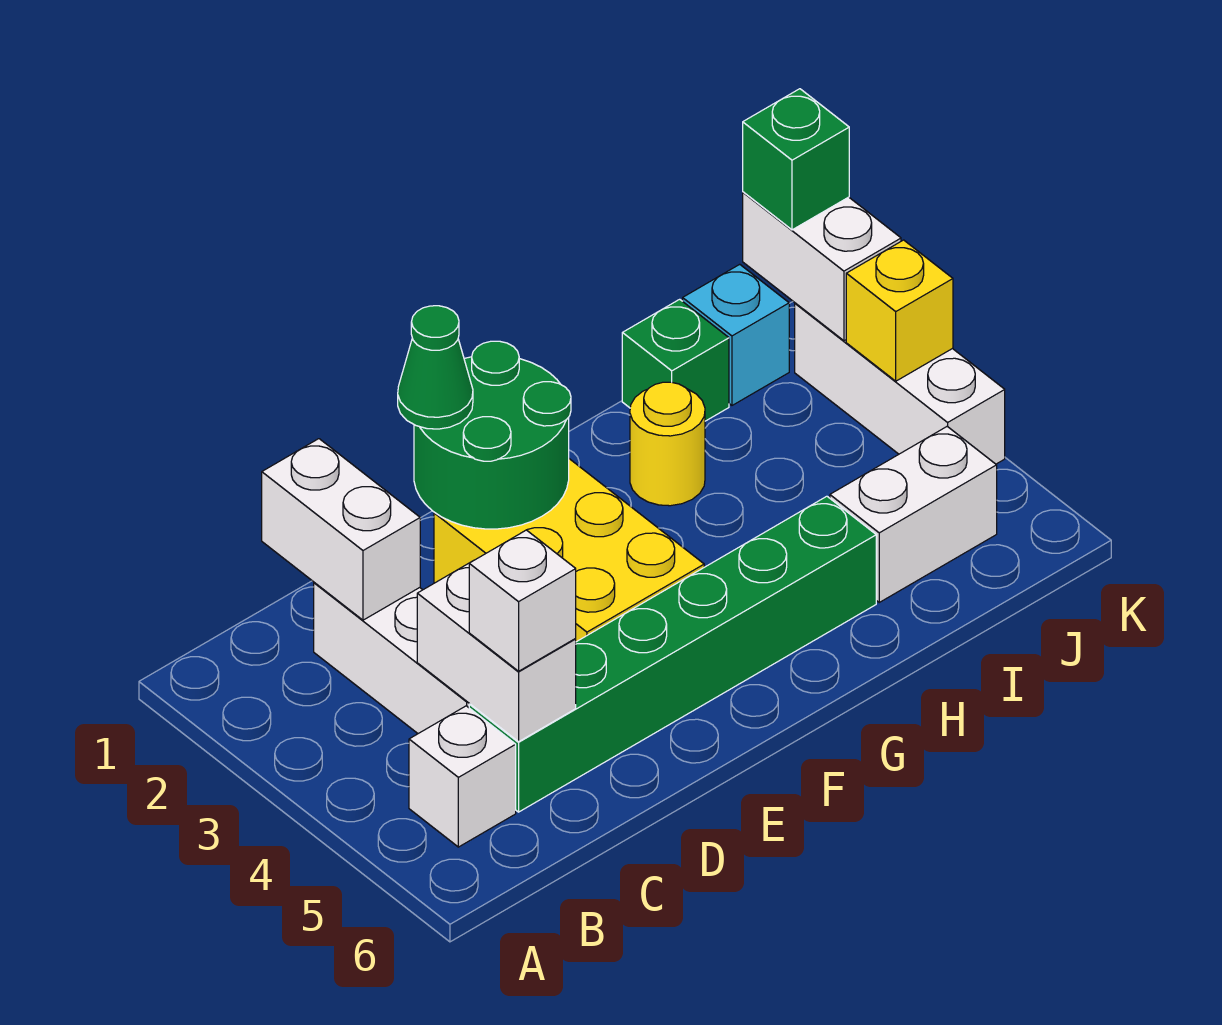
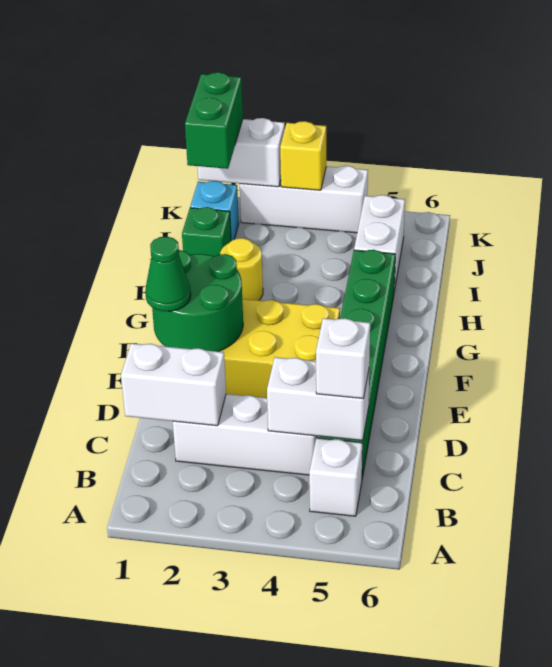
green brick K1 level 3 -> green brick J1:K1 level 3

